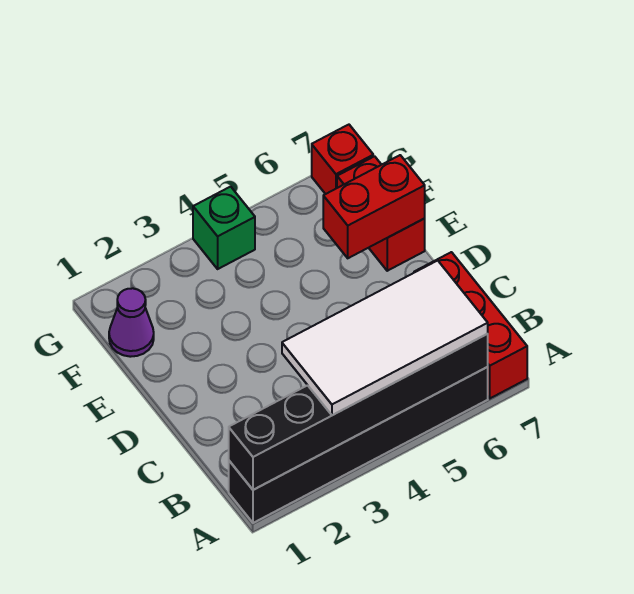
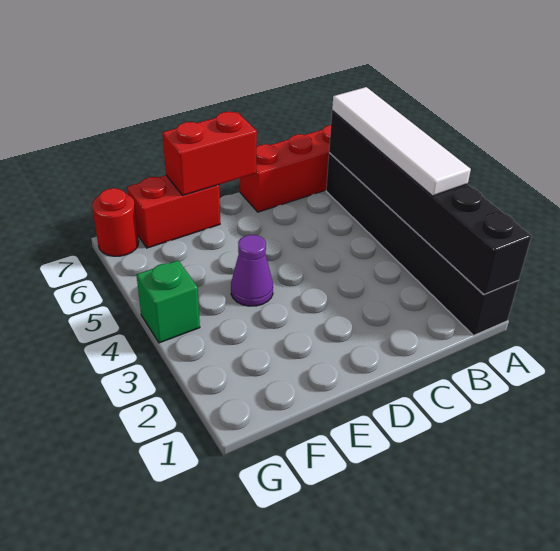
white tile A3:B6 level 3 -> white tile A3:A6 level 3
red brick E6:E7 level 2 -> red brick D7:E7 level 2
purple cone F1 level 1 -> purple cone E4 level 1
red brick G7 level 1 -> red round brick G7 level 1

